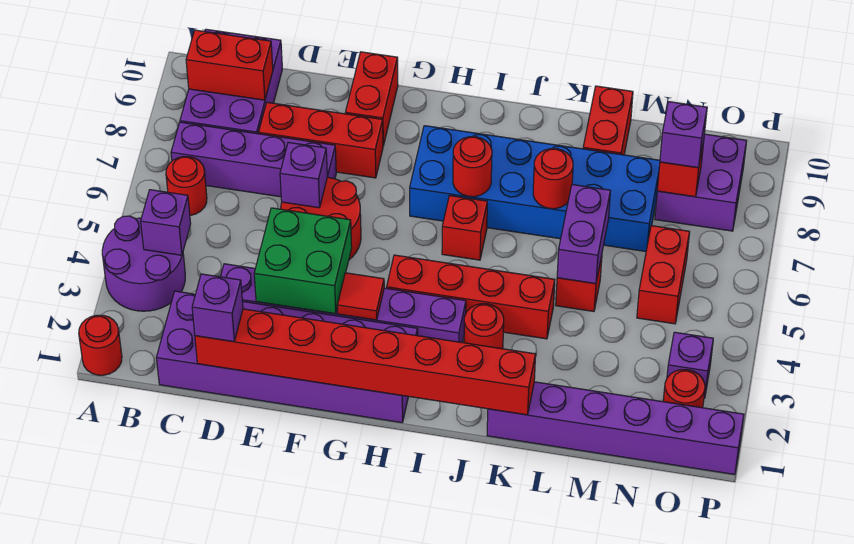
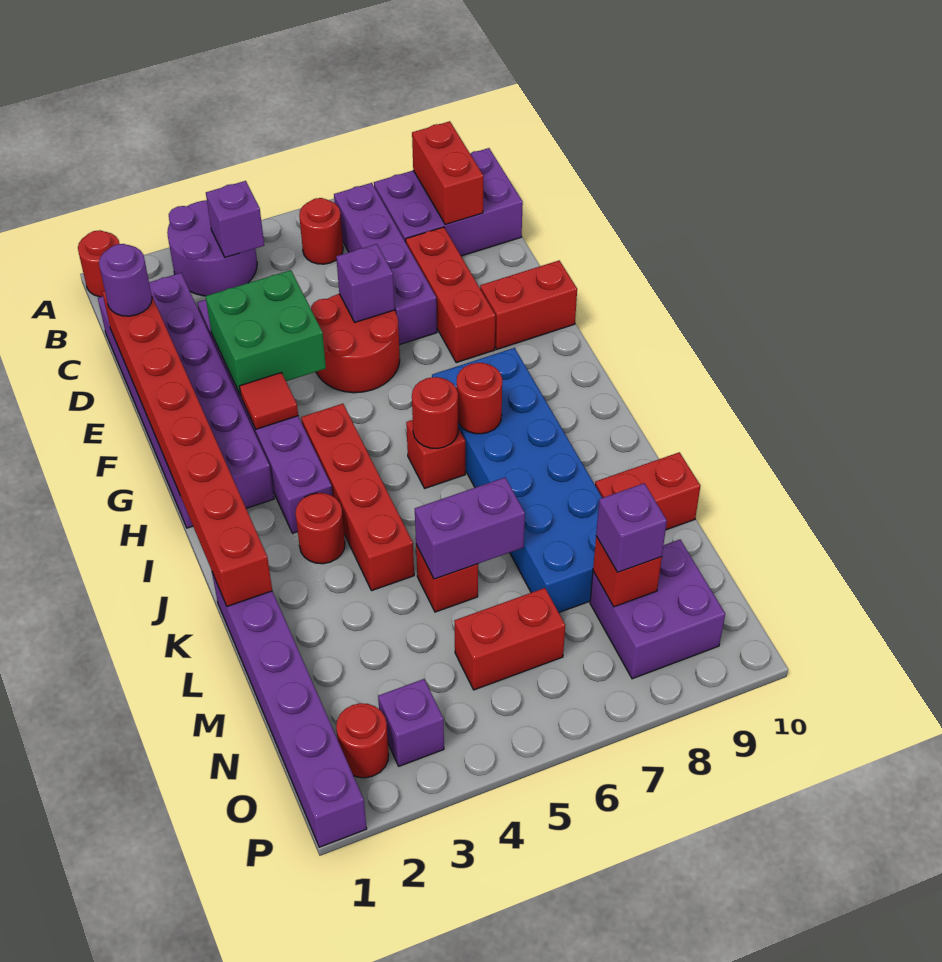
purple brick D1 level 3 -> purple round brick D1 level 3
red round brick K7 level 2 -> red round brick I6 level 2

